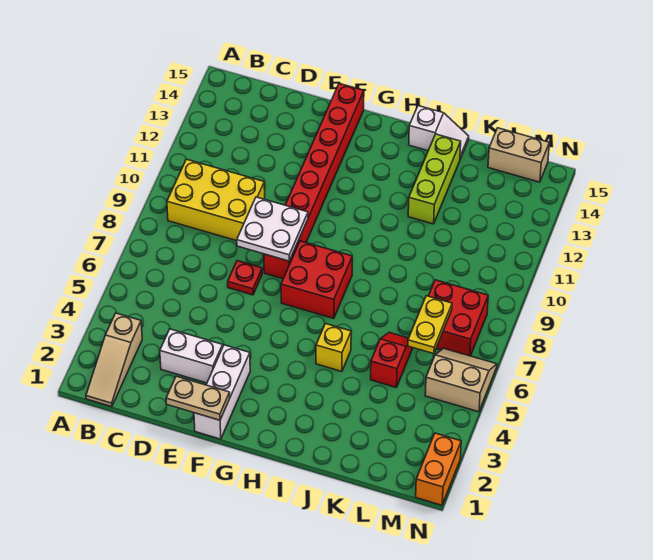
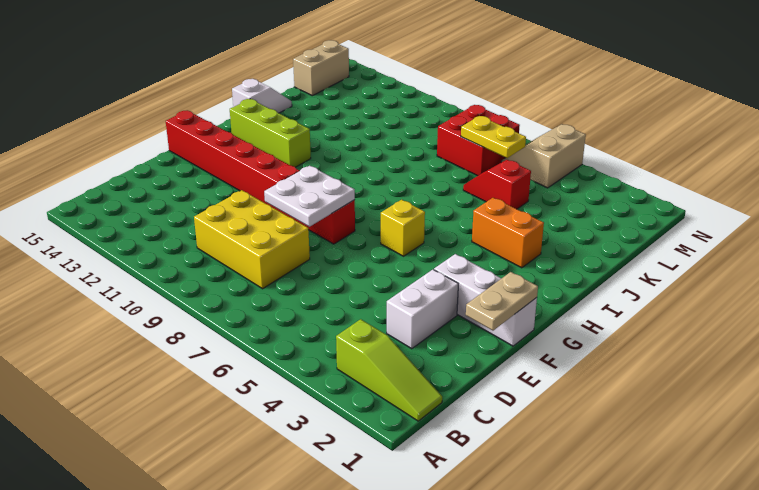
tan slope B1:B3 level 1 top 3 -> lime slope B1:B3 level 1 top 3
yellow brick B9:D10 level 1 -> yellow brick C8:D10 level 1
red plate E7 level 1 -> none
red brick G7:H8 level 1 -> none
yellow brick I5 level 1 -> yellow brick G6 level 1
lime brick J12:J14 level 1 -> lime brick H12:H14 level 1
orange brick N1:N2 level 1 -> orange brick I3:I4 level 1

